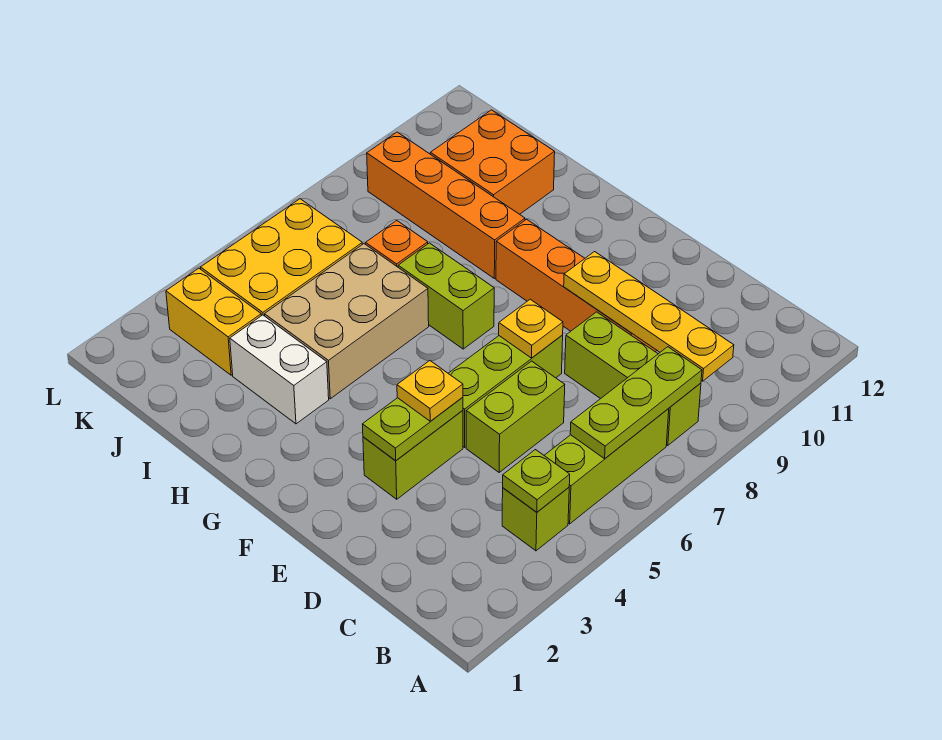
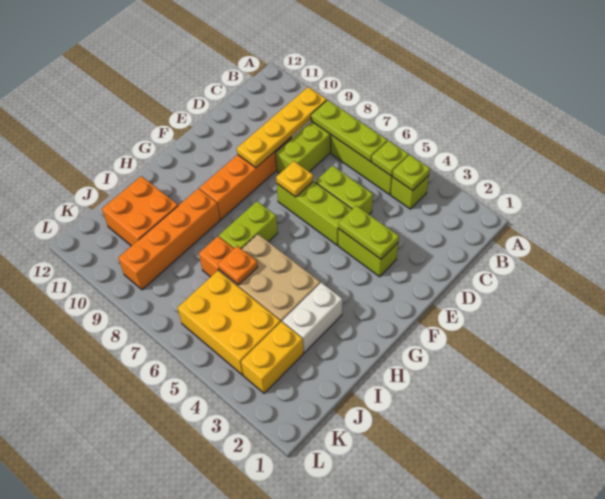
none -> lime plate B5 level 2
yellow plate E4 level 3 -> none
none -> orange plate I6 level 2

